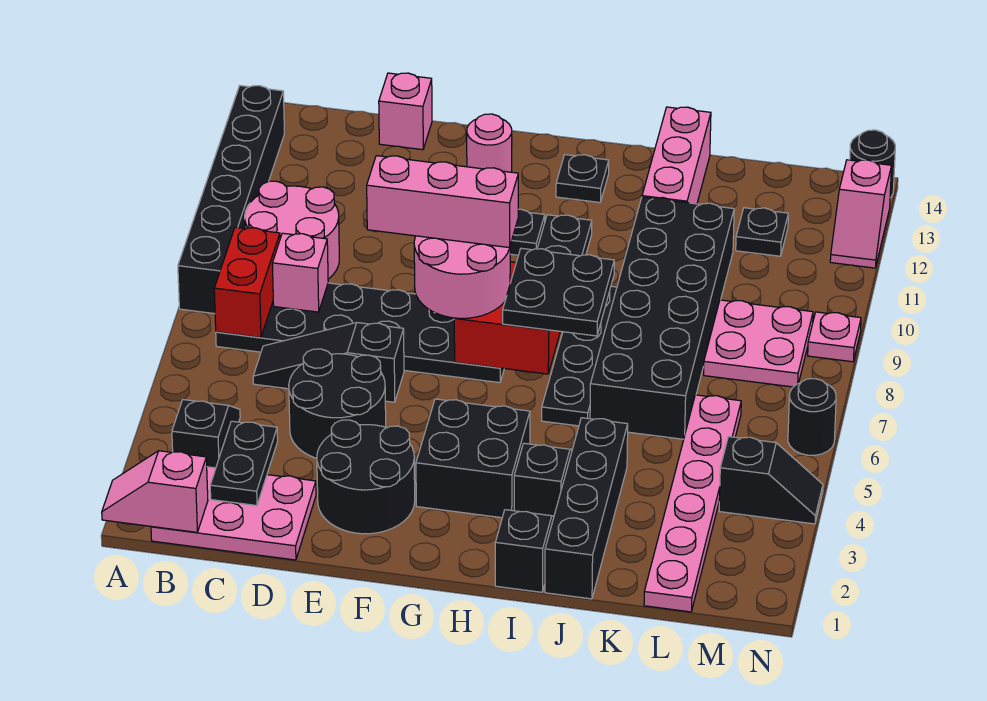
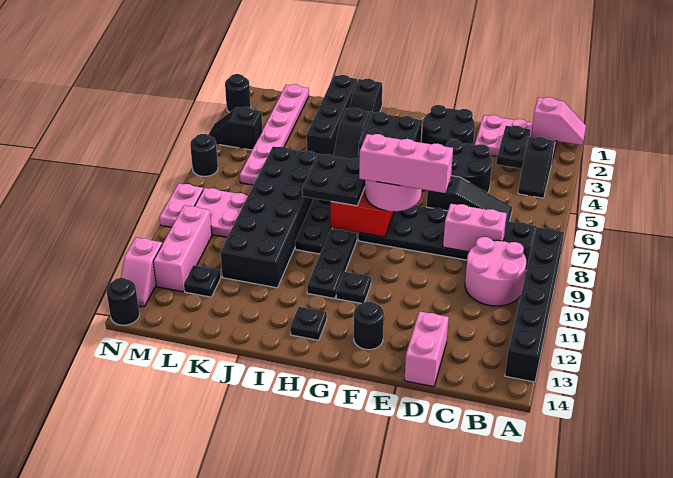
red brick B7:B8 level 2 -> none
pink brick C8 level 2 -> pink brick C8:D8 level 2
pink brick D14 level 1 -> pink brick D13:D14 level 1
pink round brick F13 level 1 -> black round brick F13 level 1
pink brick J12:J14 level 1 -> pink brick M10:M12 level 1
none -> black round brick N2 level 1
pink plate N9 level 1 -> pink plate N8:N9 level 1
pink slope N12:N13 level 1 top 13 -> pink slope N12:N13 level 1 top 12

